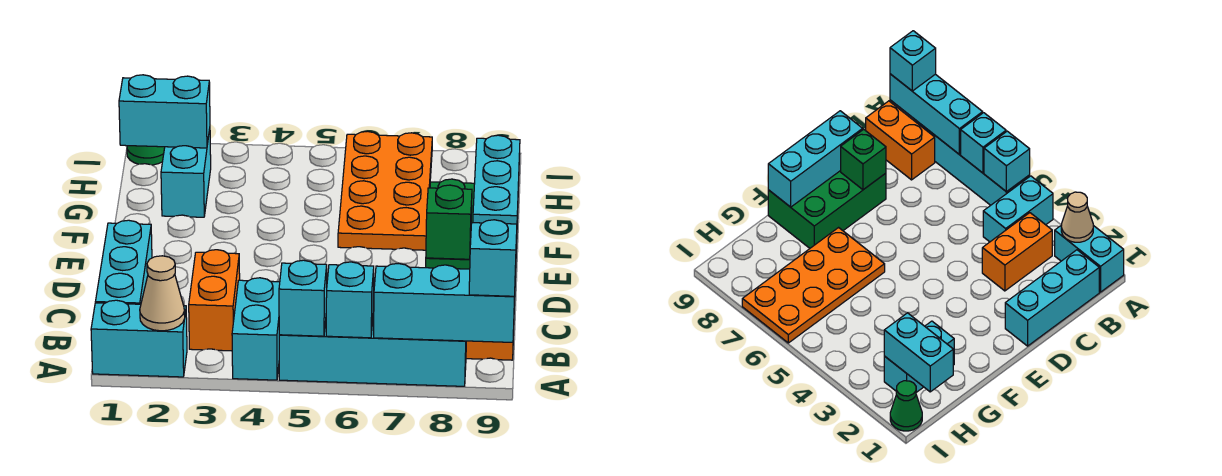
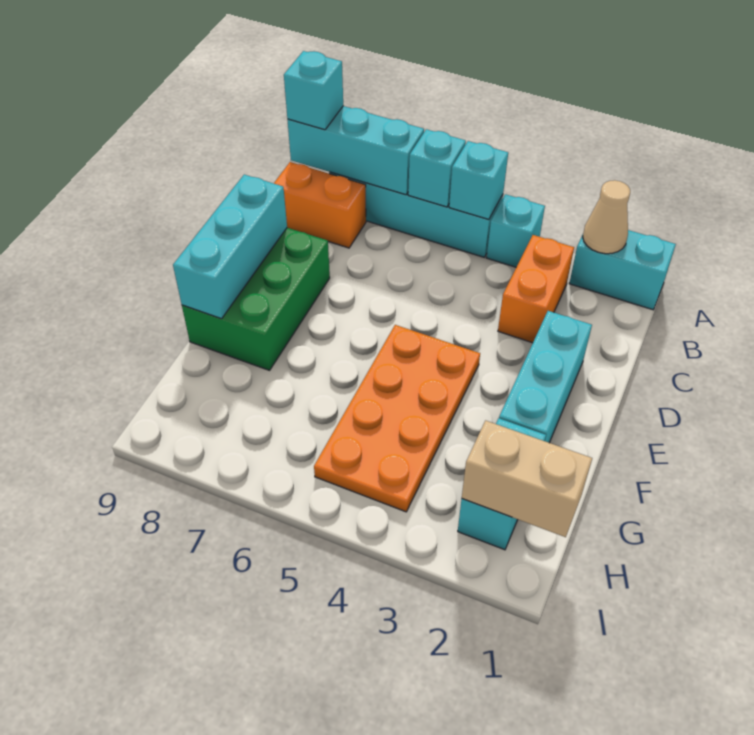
cyan brick A4:B4 level 1 -> cyan brick A4 level 1
cyan brick B1:D1 level 1 -> cyan brick D2:F2 level 1
green brick D8 level 2 -> none
orange plate F6:I7 level 1 -> orange plate E4:H5 level 1
cyan brick H1:H2 level 2 -> tan brick H1:H2 level 2
green cone I1 level 1 -> none

